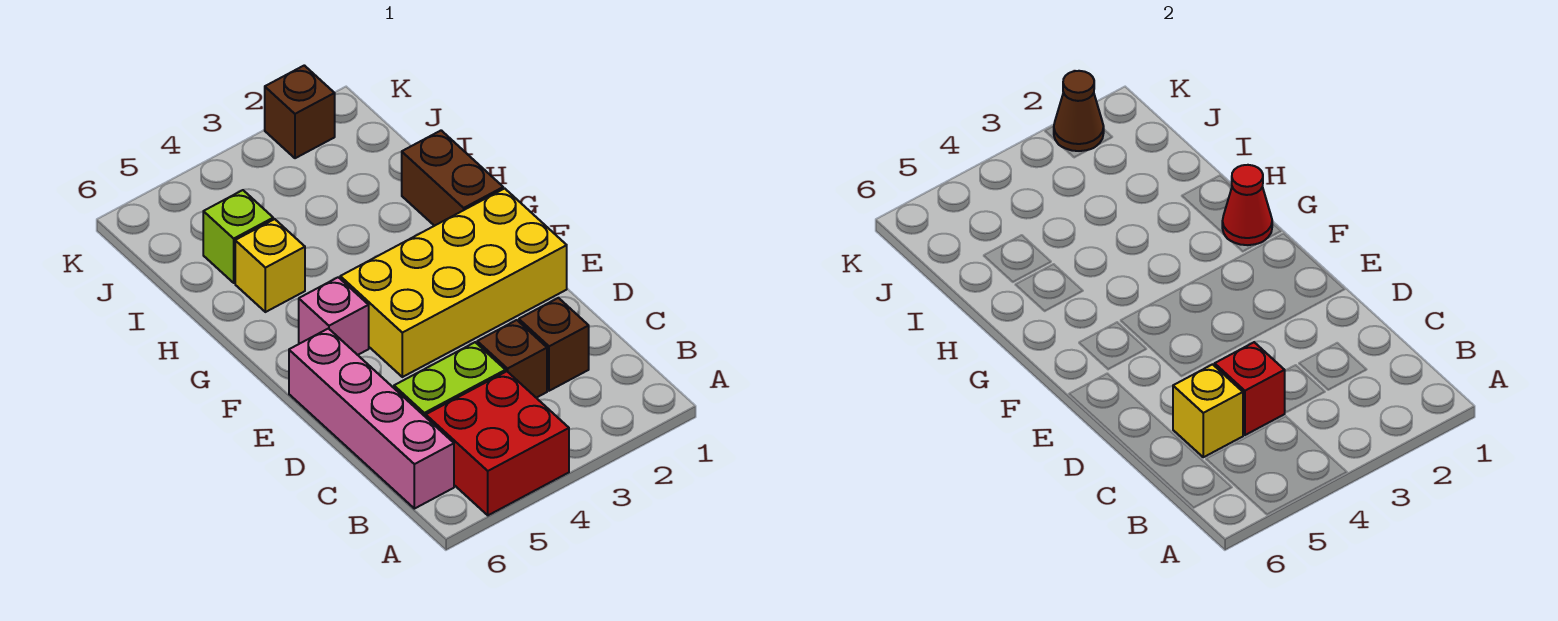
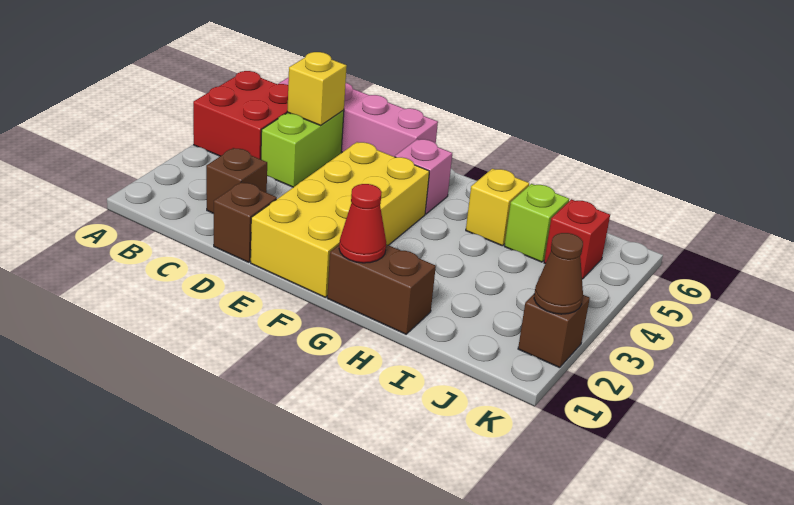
brown brick C3 level 1 -> brown brick D1 level 1
red brick C4 level 2 -> red brick J5 level 1

